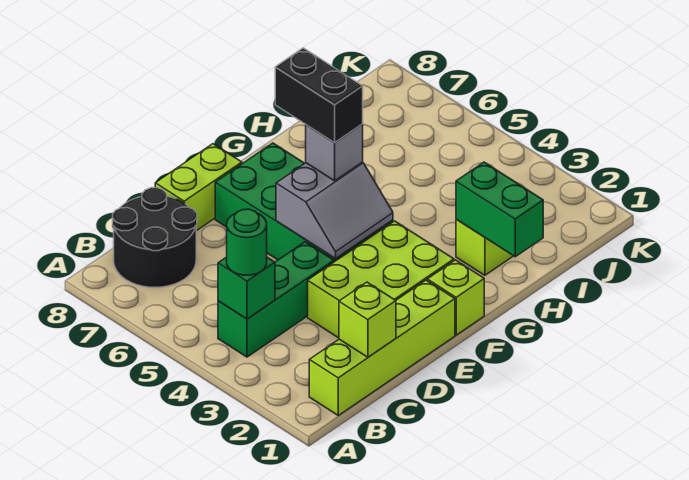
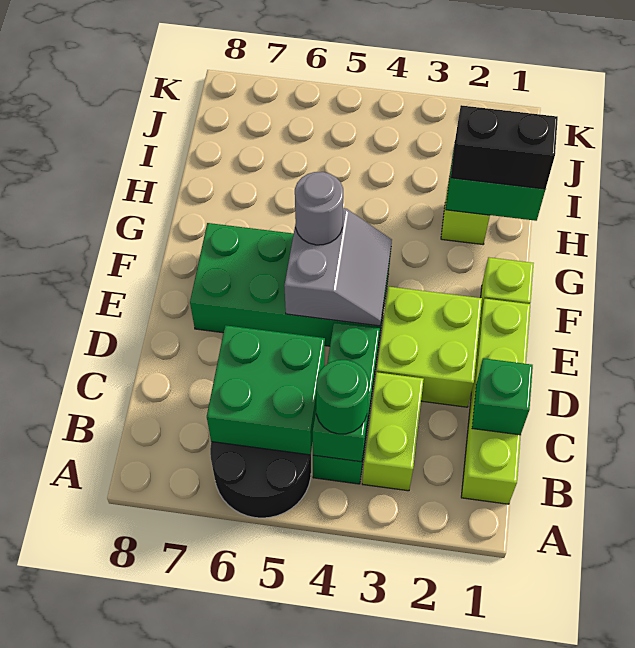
none -> green brick B5:C6 level 2
black round brick B7:C8 level 1 -> black round brick A5:B6 level 1
lime brick C1 level 2 -> green brick C1 level 2
lime brick D2:F3 level 1 -> lime brick D2:E3 level 1
lime brick D8:E8 level 1 -> lime brick B3:C3 level 1
grey brick F5 level 3 -> grey round brick F5 level 3
black brick F5:F6 level 4 -> black brick H1:H2 level 3

